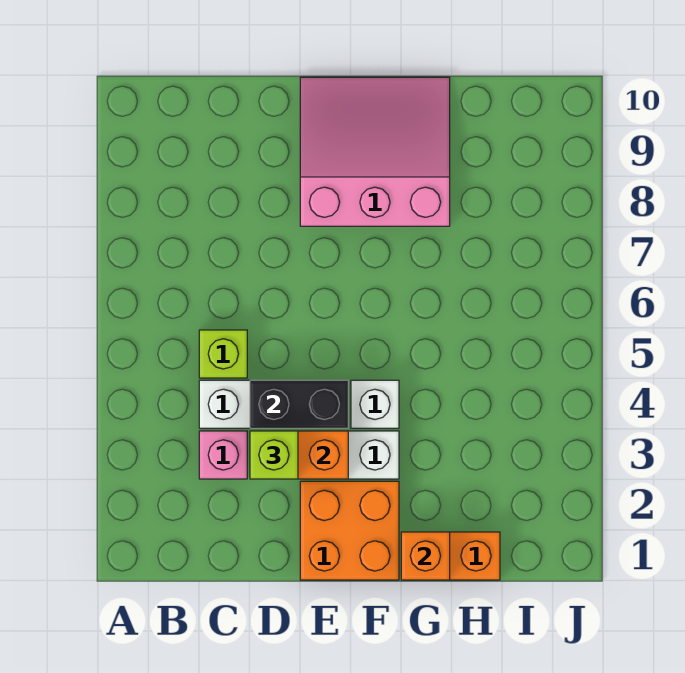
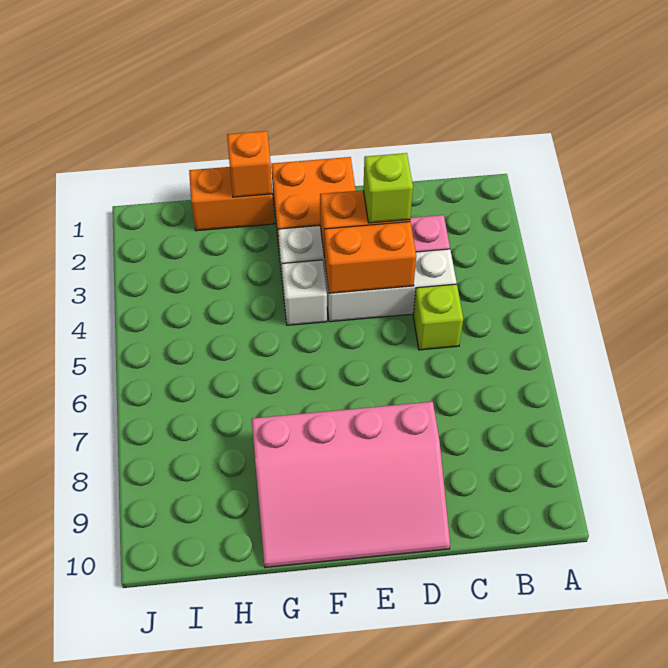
black brick D4:E4 level 2 -> orange brick D4:E4 level 2
pink slope E8:G10 level 1 top 8 -> pink slope D8:G10 level 1 top 8

